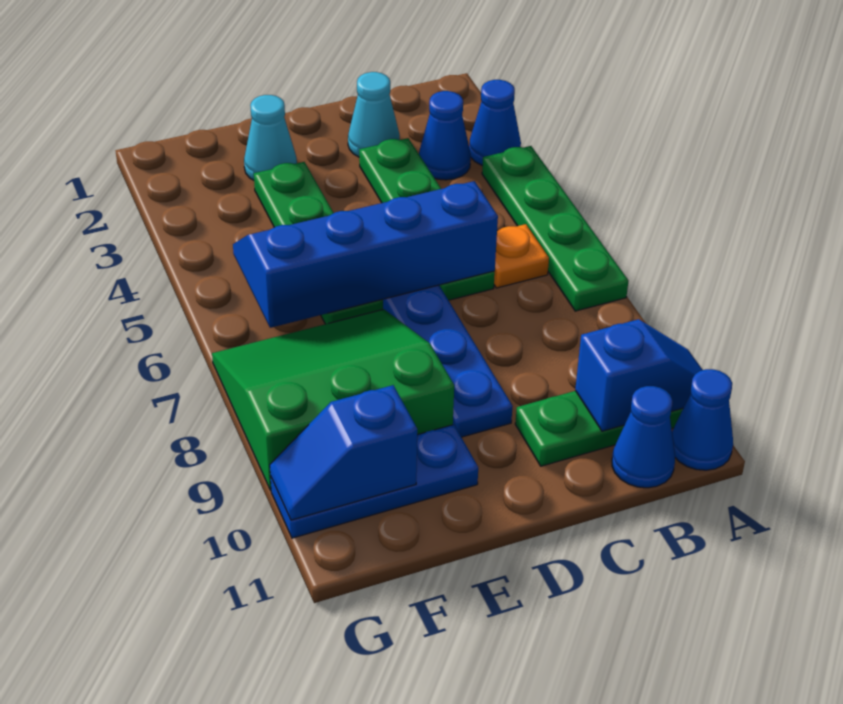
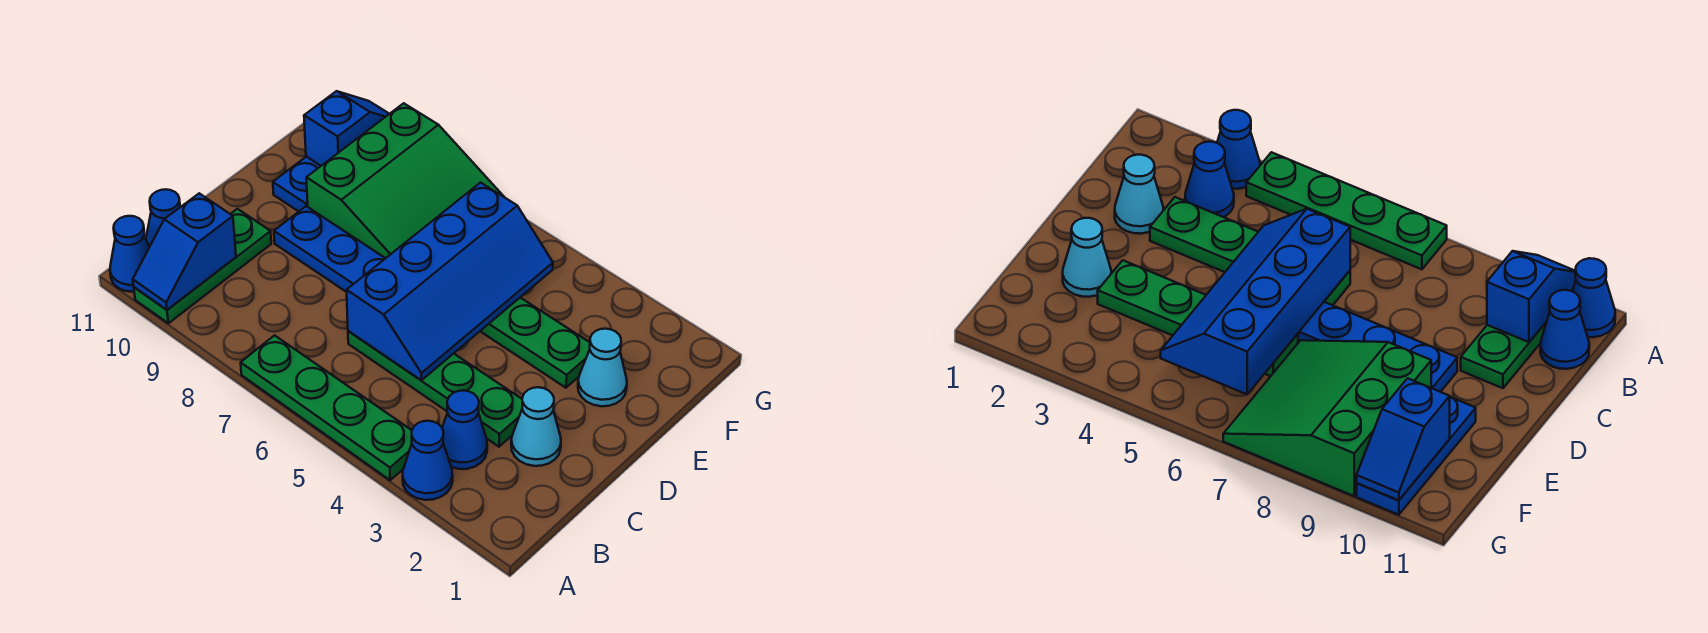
orange plate B6 level 1 -> none

